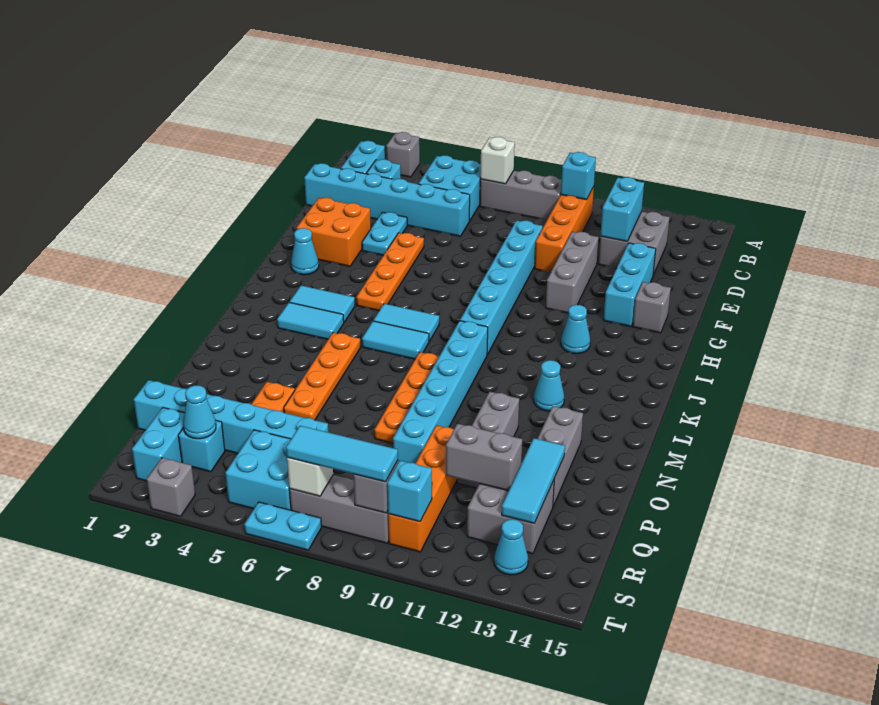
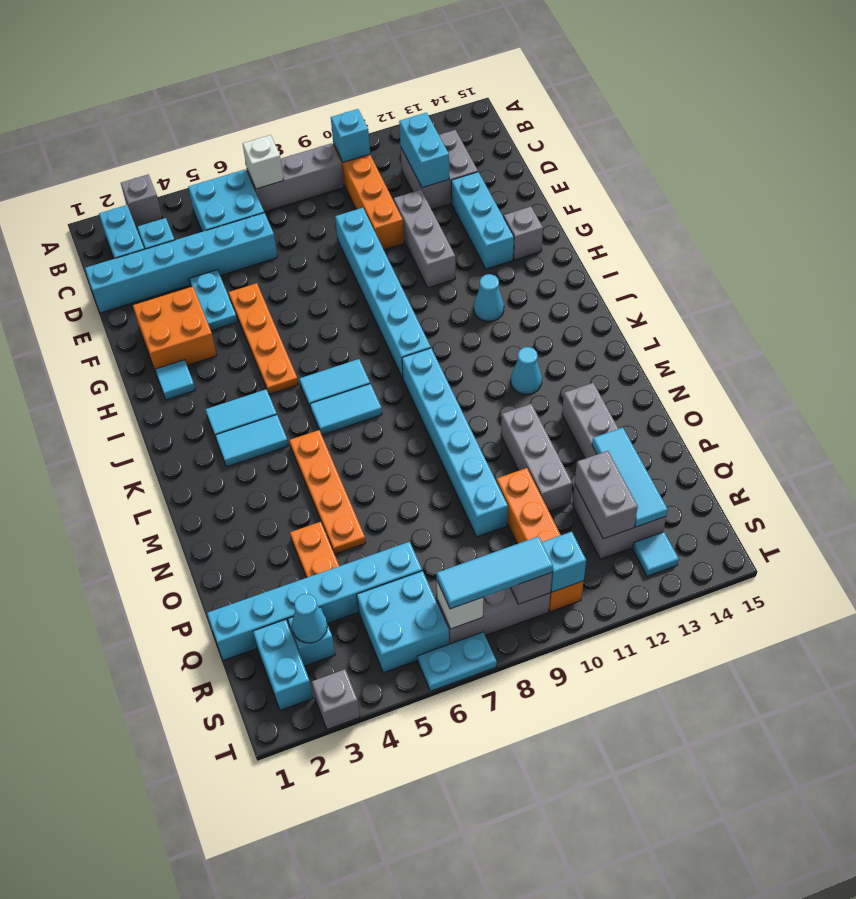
cyan cone H2 level 1 -> cyan tile H2 level 1
orange plate L8:O8 level 1 -> none
grey brick Q11:Q12 level 2 -> grey brick Q12:R12 level 2
cyan cone S13 level 1 -> cyan tile S13 level 1

